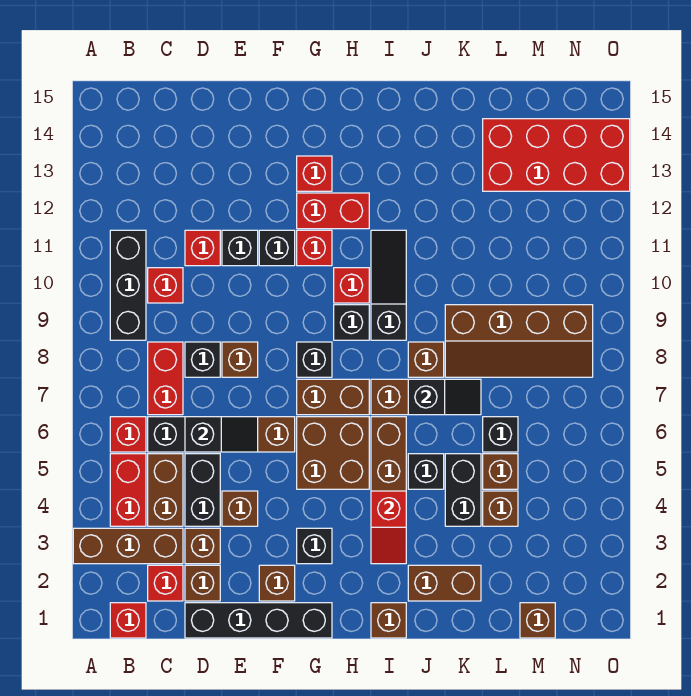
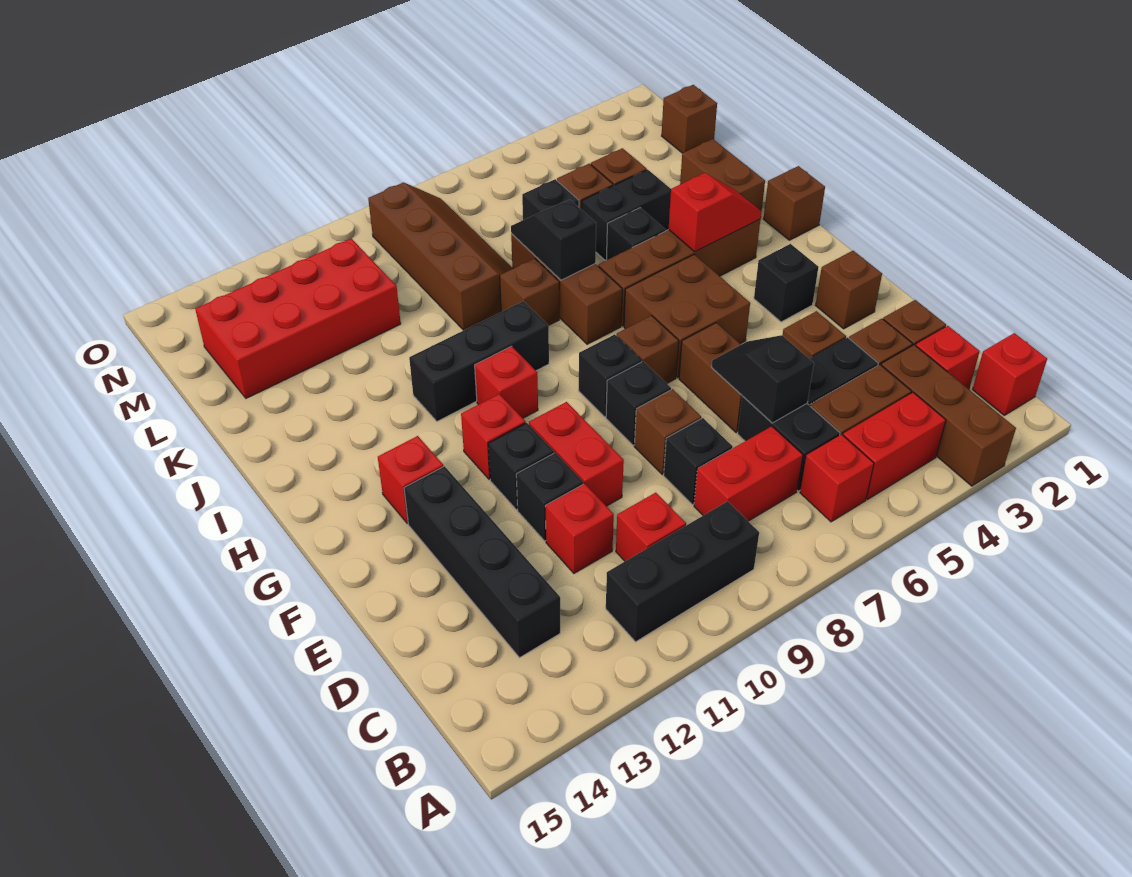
black brick D1:G1 level 1 -> black brick C13:F13 level 1
brown brick G7:H7 level 1 -> brown brick G7 level 1
red brick G12:H12 level 1 -> red brick E10:F10 level 1
black brick H9 level 1 -> black brick F8 level 1
black slope I9:I11 level 1 top 9 -> black brick I9:I11 level 1
red brick L13:O14 level 1 -> red brick L11:M14 level 1

